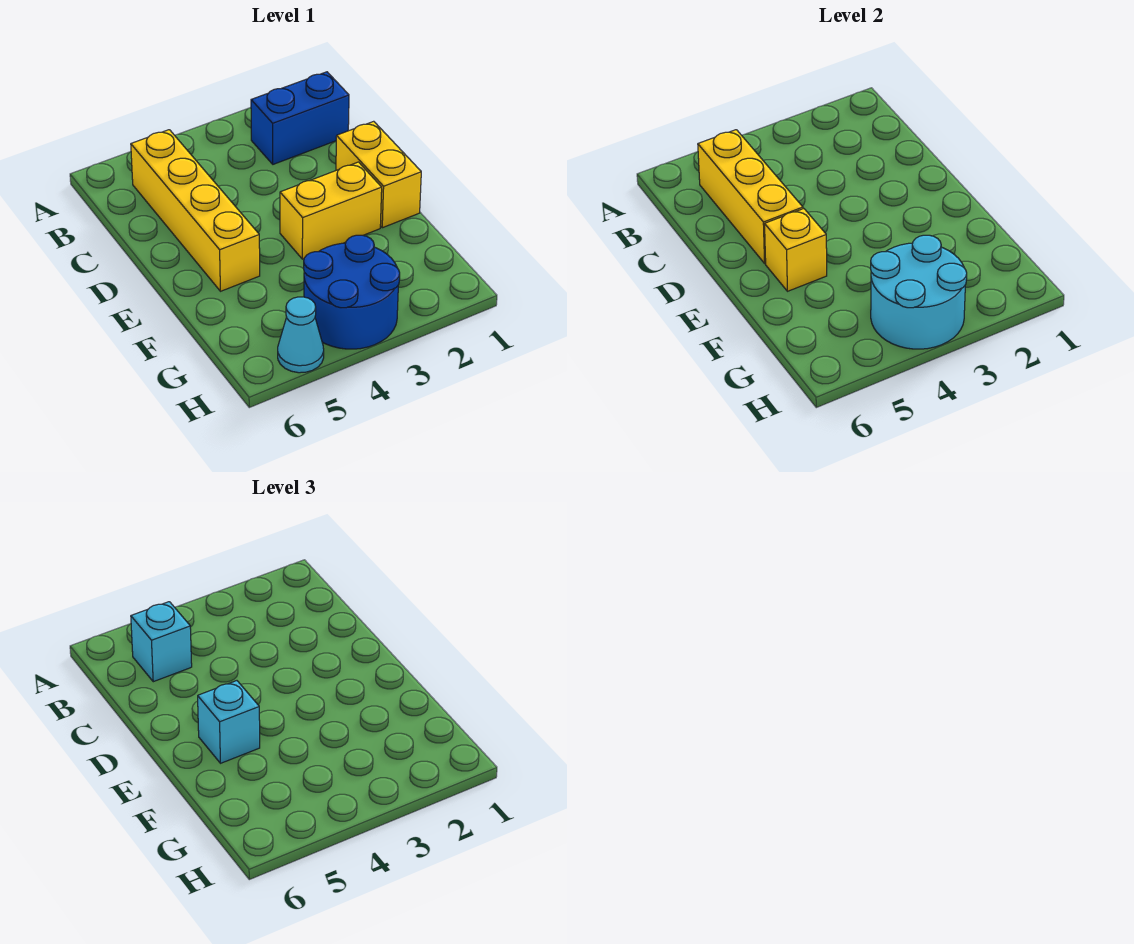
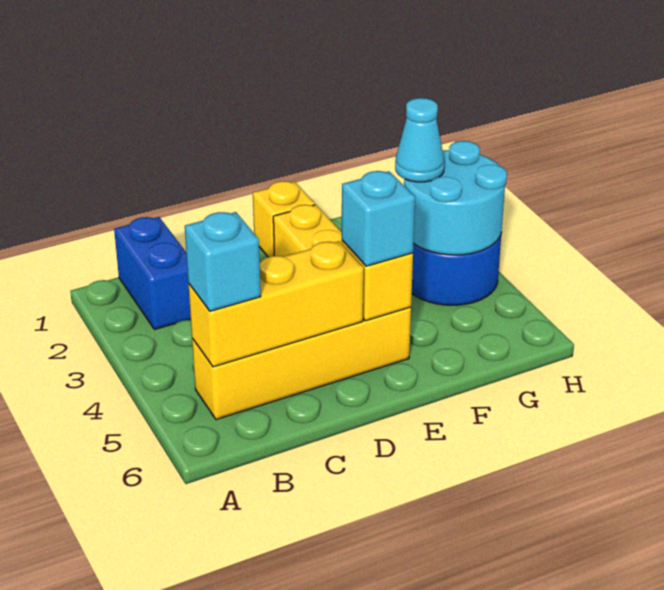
yellow brick D1:E1 level 1 -> yellow brick E1 level 1
cyan cone H5 level 1 -> cyan cone G3 level 3

